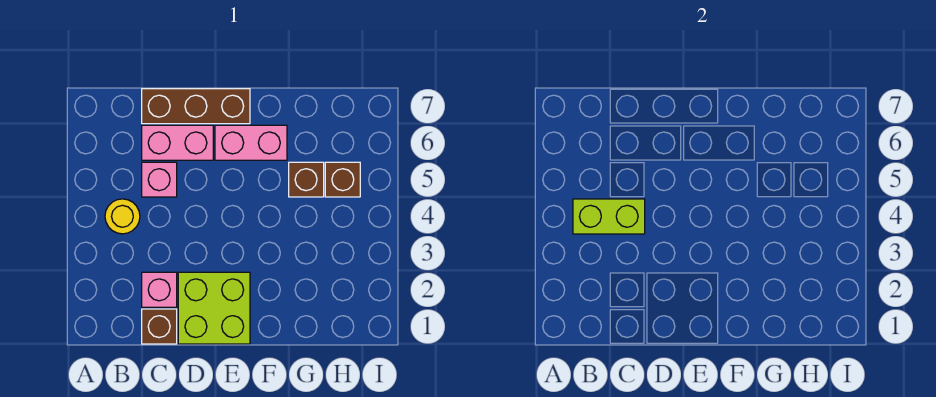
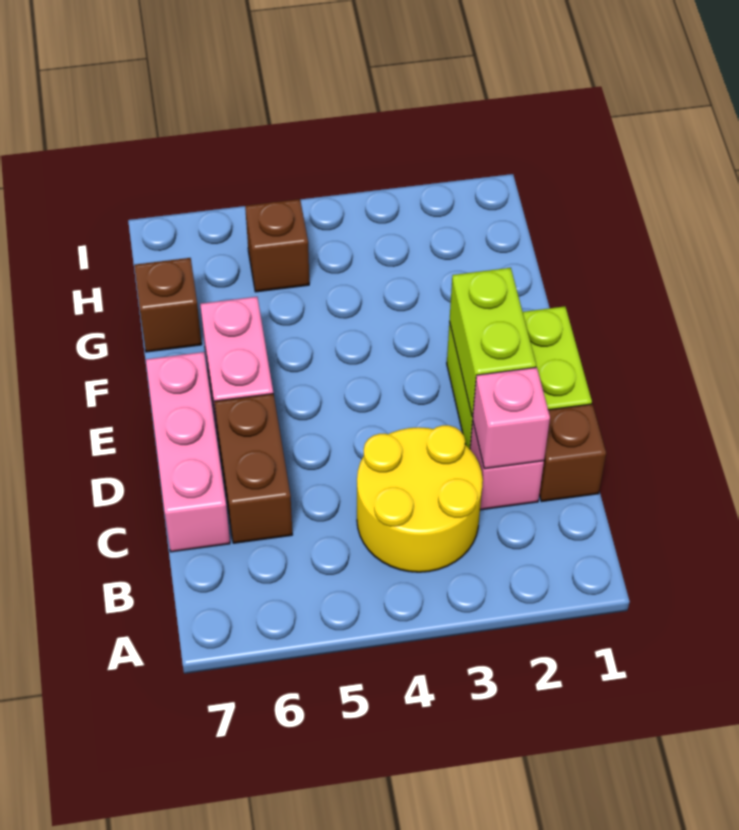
yellow round brick B4 level 1 -> yellow round brick B3:C4 level 1
lime brick B4:C4 level 2 -> lime brick D2:E2 level 2
pink brick C5 level 1 -> pink brick C2 level 2
pink brick C6:D6 level 1 -> brown brick C6:D6 level 1
brown brick C7:E7 level 1 -> pink brick C7:E7 level 1
brown brick G5 level 1 -> brown brick G7 level 1

